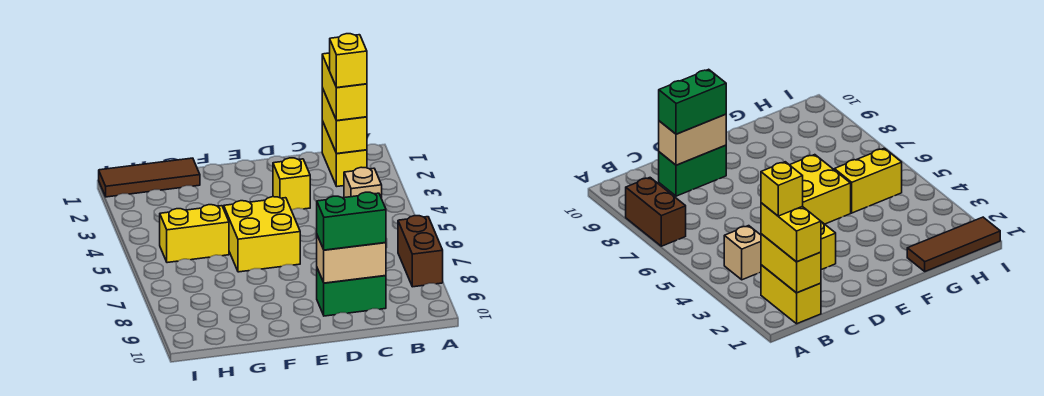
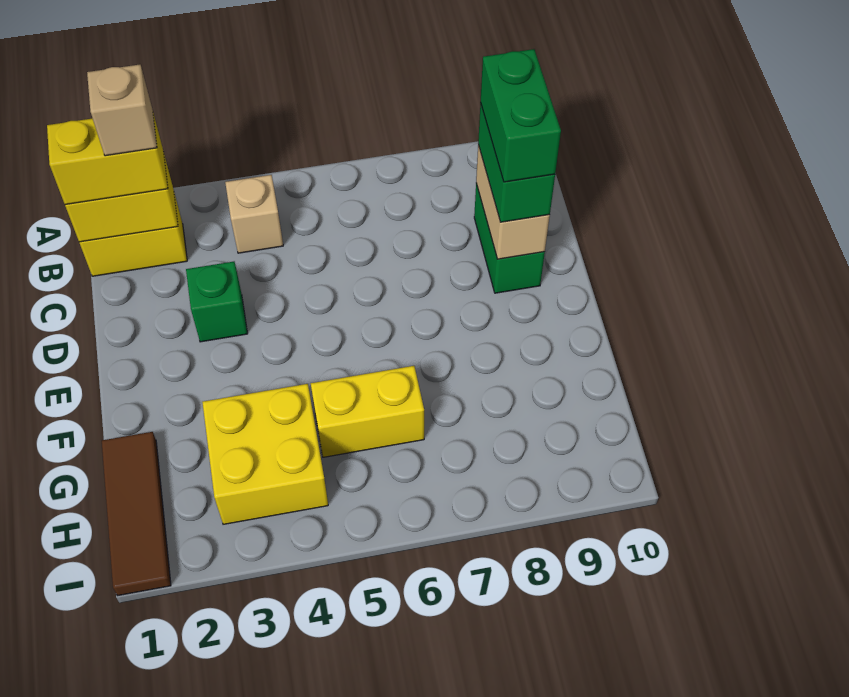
brown brick A7:A8 level 1 -> none
yellow brick B2 level 4 -> tan brick B2 level 4
none -> green brick C9:D9 level 4
yellow brick D3 level 1 -> green brick D3 level 1
yellow brick E5:F6 level 1 -> yellow brick G3:H4 level 1
yellow brick G5:H5 level 1 -> yellow brick G5:G6 level 1

